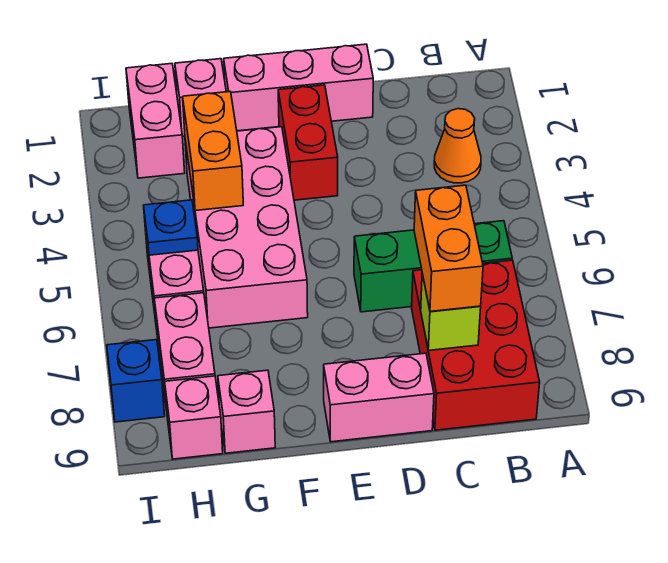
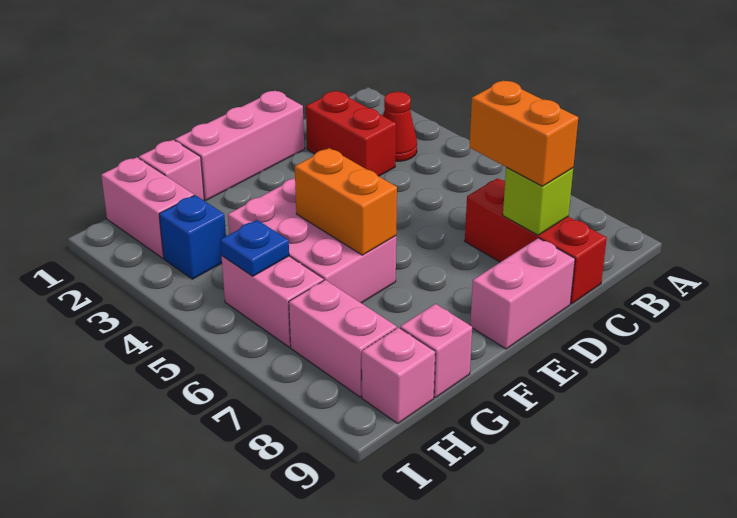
orange cone B3 level 1 -> red cone B3 level 1
green brick B6:D6 level 1 -> none
red brick B7:C9 level 1 -> red brick C7:C9 level 1
red brick E2:E3 level 1 -> red brick C2:C3 level 1
pink brick F3:G6 level 1 -> pink brick F4:G6 level 1
orange brick G3:G4 level 2 -> orange brick F5:F6 level 2
blue brick I8 level 1 -> blue brick H3 level 1

